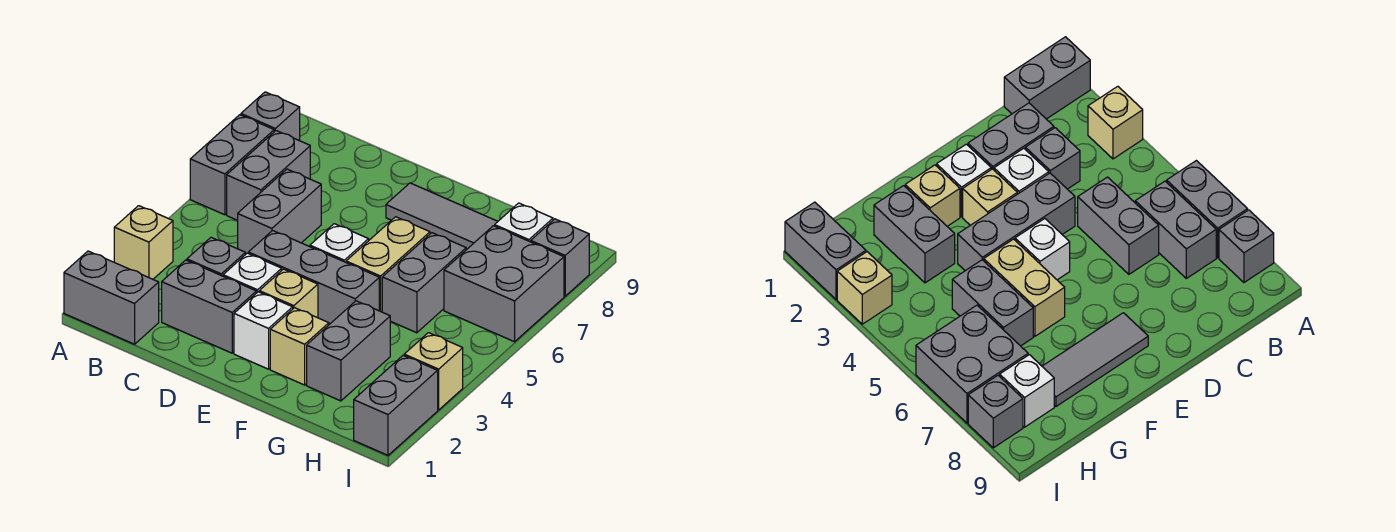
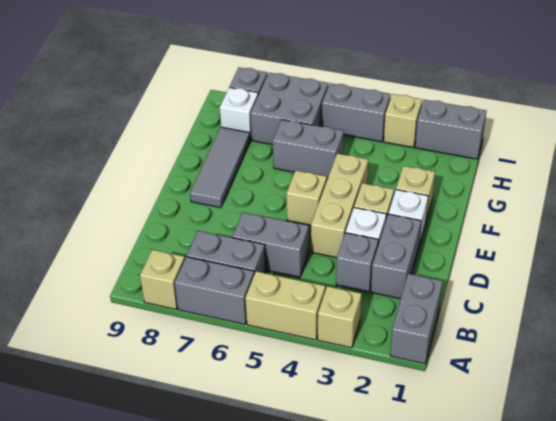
grey brick A8 level 1 -> tan brick A8 level 1
grey brick D4:F4 level 1 -> tan brick D4:F4 level 1
white brick E5 level 1 -> tan brick E5 level 1
tan brick F5:F6 level 1 -> tan brick A4:A5 level 1
grey brick G2:G3 level 1 -> grey brick I4:I5 level 1

